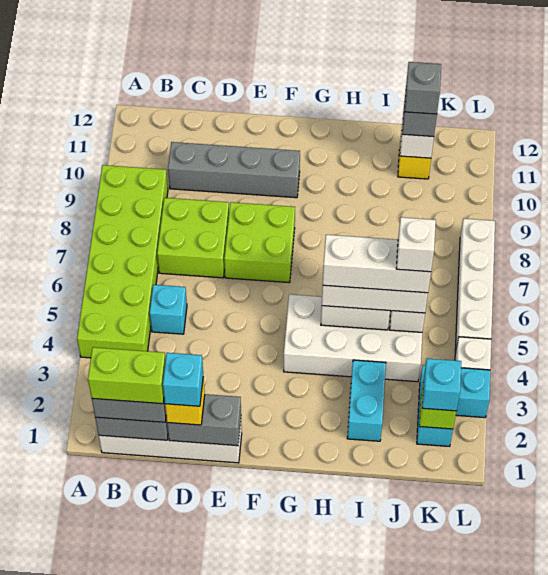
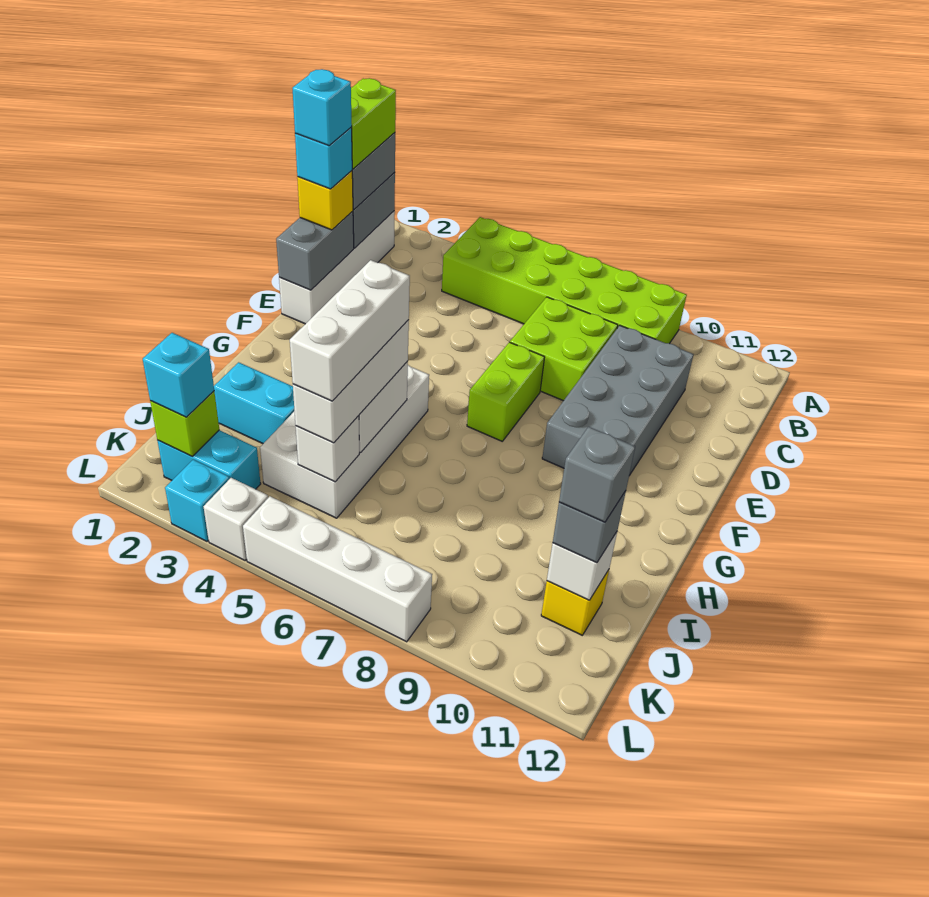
cyan brick C5 level 1 -> cyan brick D1 level 5
grey brick C10:F10 level 1 -> grey brick C9:F10 level 1
lime brick E7:F8 level 1 -> lime brick E7:F7 level 1
white brick J5 level 5 -> none

